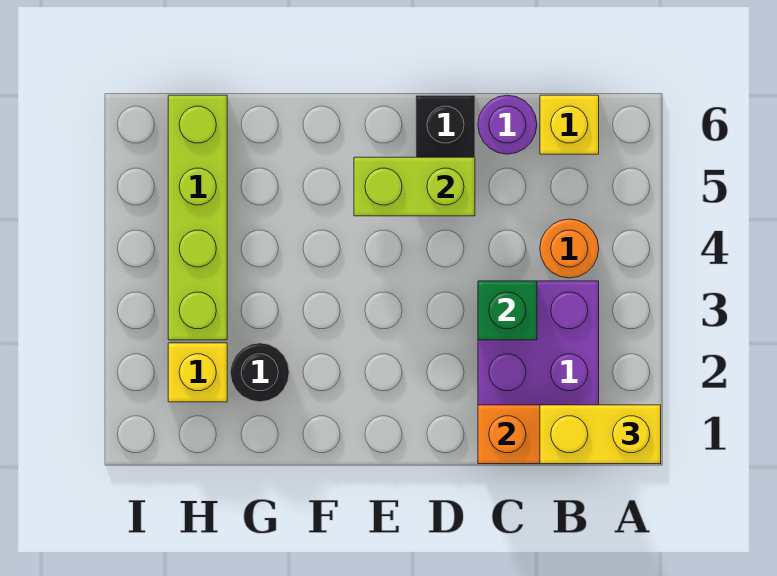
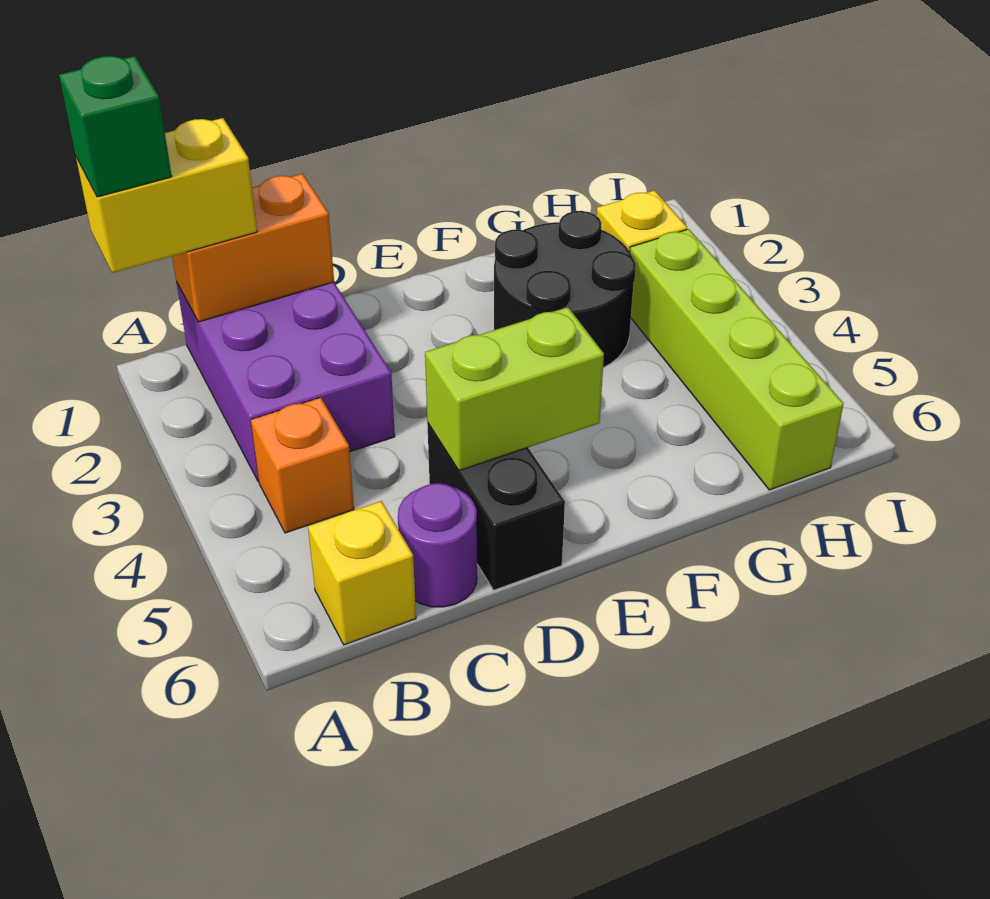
orange round brick B4 level 1 -> orange brick B4 level 1
green brick C3 level 2 -> green brick A1 level 4
black round brick G2 level 1 -> black round brick F2:G3 level 1

